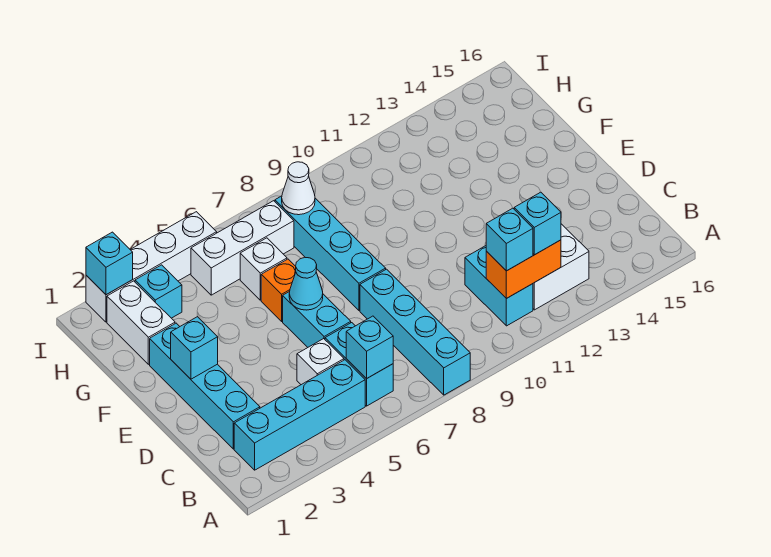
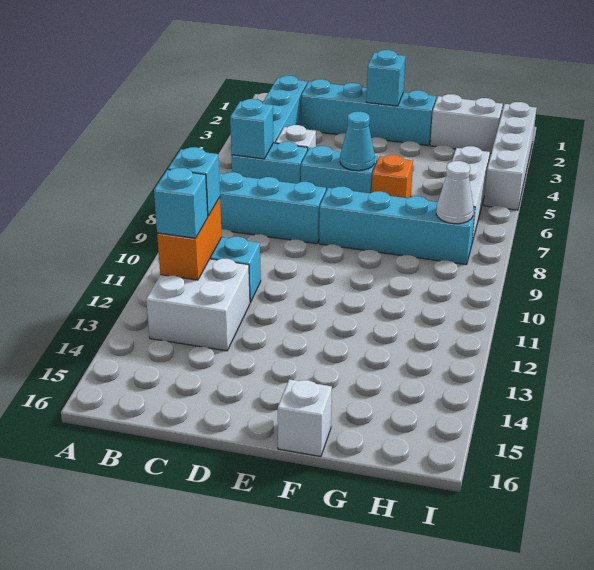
white brick G6 level 1 -> white brick F16 level 1
cyan brick H3 level 1 -> none
cyan brick I2 level 2 -> none

